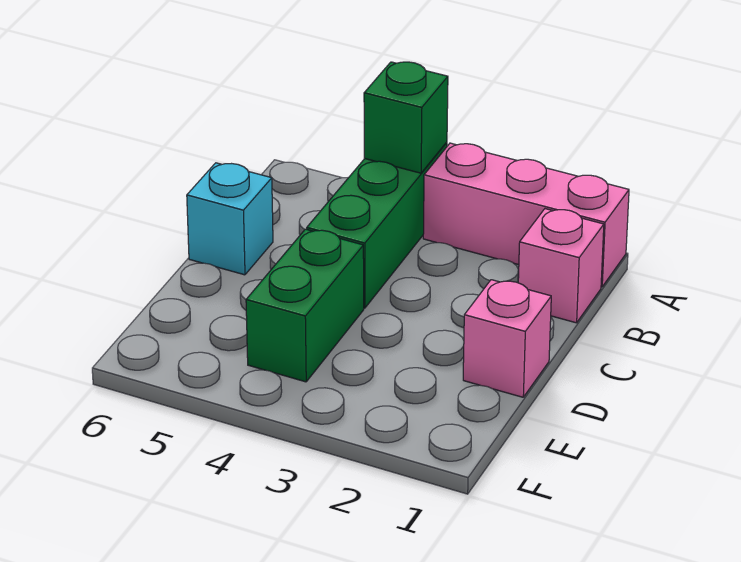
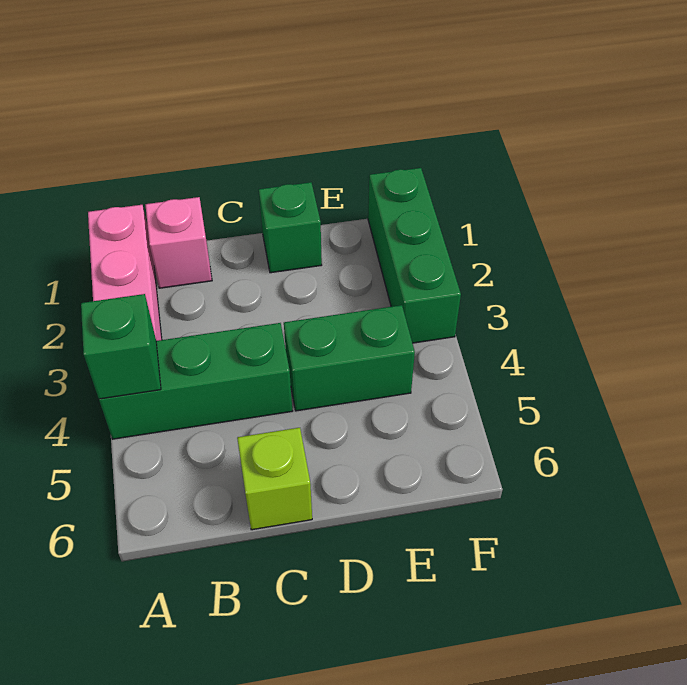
cyan brick C6 level 1 -> lime brick C6 level 1
pink brick D1 level 1 -> green brick D1 level 1
none -> green brick F1:F3 level 1

